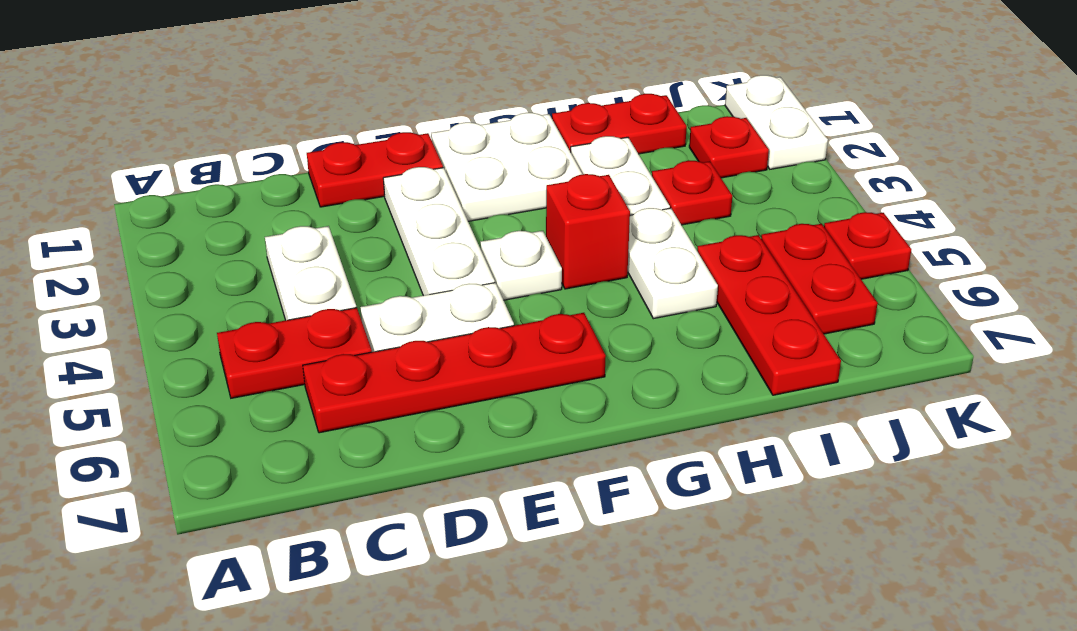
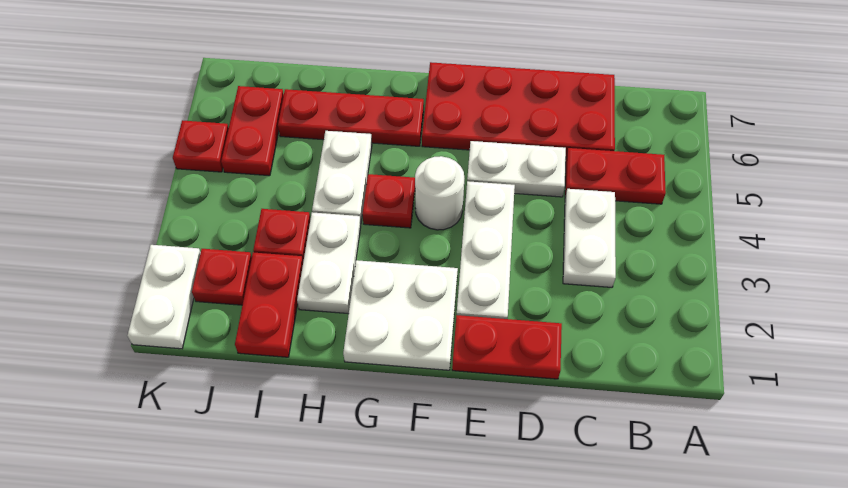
red plate C6:F6 level 1 -> red plate C6:F7 level 1
white plate F4 level 1 -> white round brick F4 level 1
red brick G4 level 1 -> red plate G4 level 1
red plate H1:I1 level 1 -> red plate I1:I2 level 1
red plate I5:I7 level 1 -> red plate G6:I6 level 1

